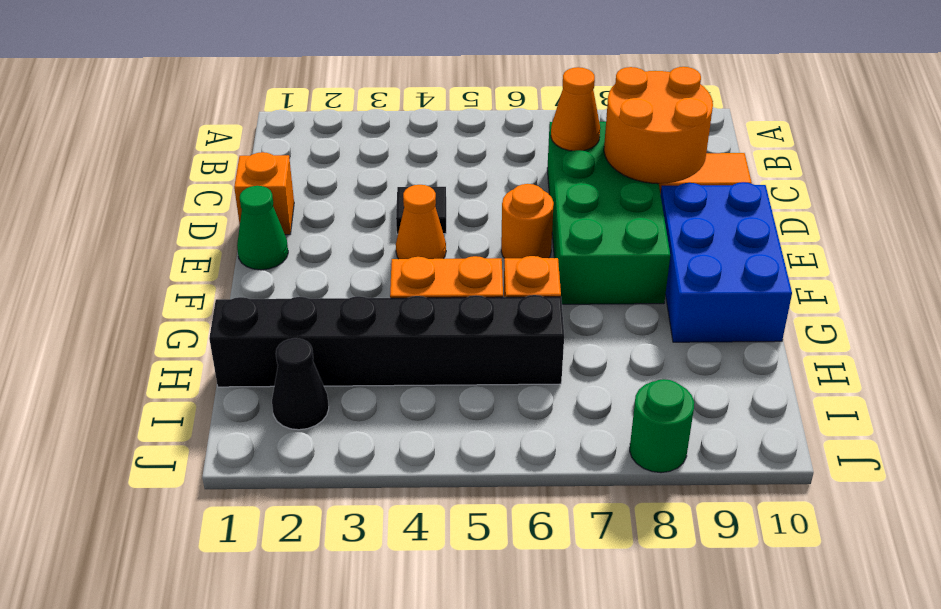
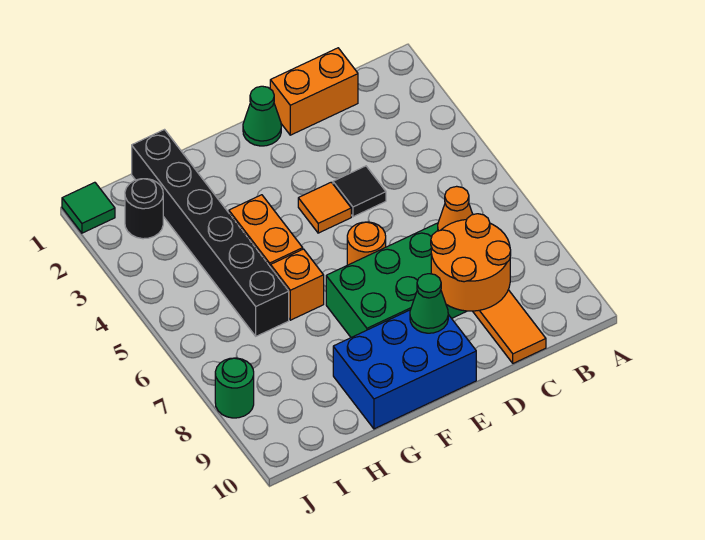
orange brick D1 level 1 -> orange brick C1:D1 level 1
orange cone E4 level 1 -> orange tile E4 level 1
none -> green cone E9 level 2
black cone I2 level 1 -> black round brick I2 level 1
none -> green tile J1 level 1

